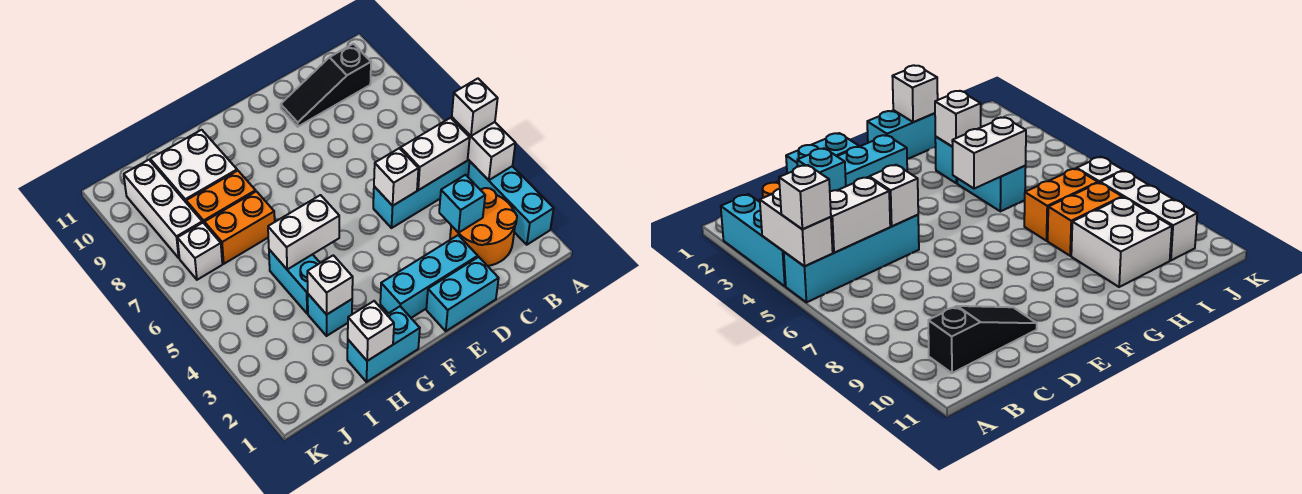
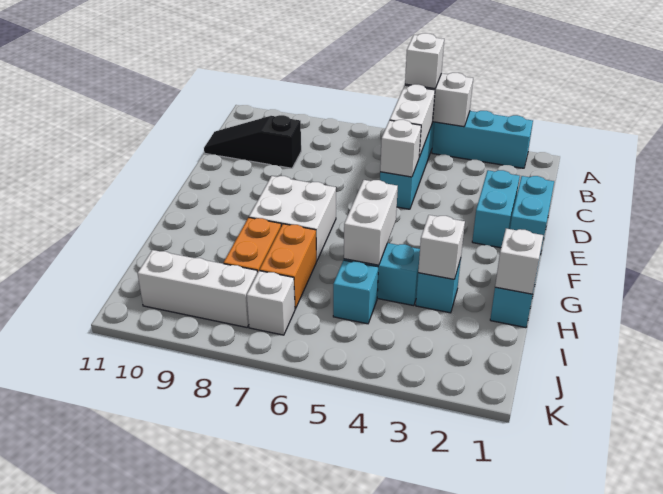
orange round brick B2:C3 level 1 -> none
black slope B10:D10 level 1 top B -> black slope C9:C11 level 1 top 9
cyan brick C3 level 2 -> cyan brick I5 level 1
cyan brick D2:F2 level 1 -> cyan brick D2:E2 level 1
white brick H9:I10 level 1 -> white brick F7:G8 level 1

